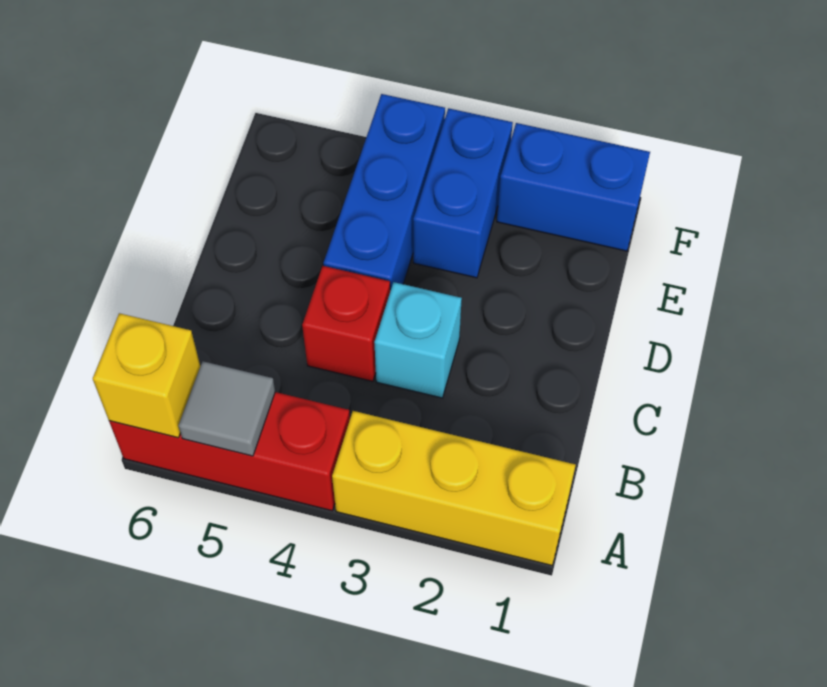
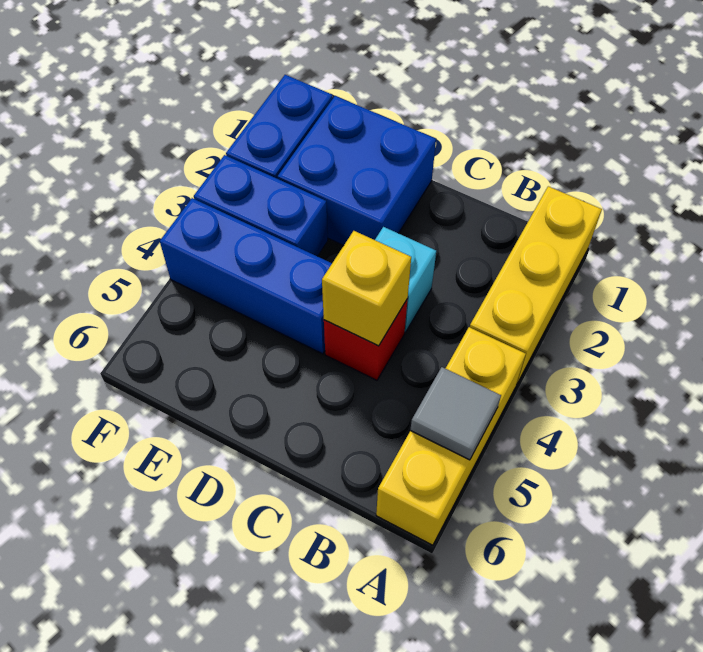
red brick A4:A6 level 1 -> yellow brick A4:A6 level 1
yellow brick A6 level 2 -> yellow brick C4 level 2
none -> blue brick D1:E2 level 1

